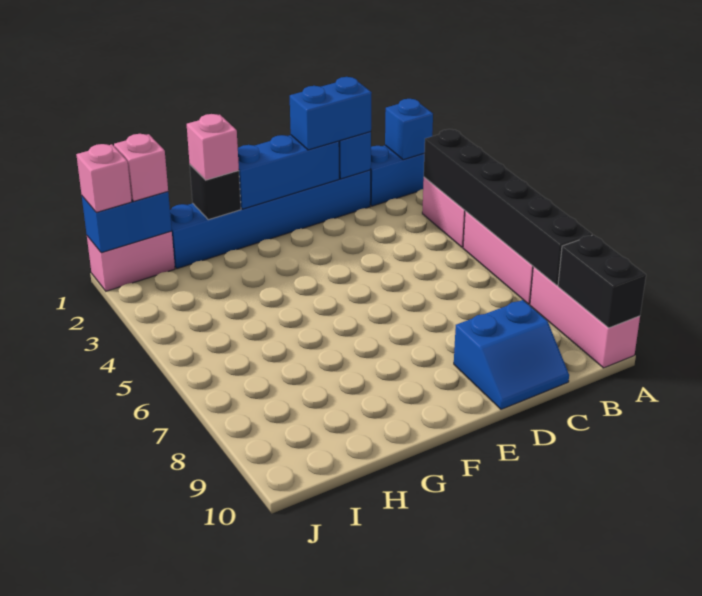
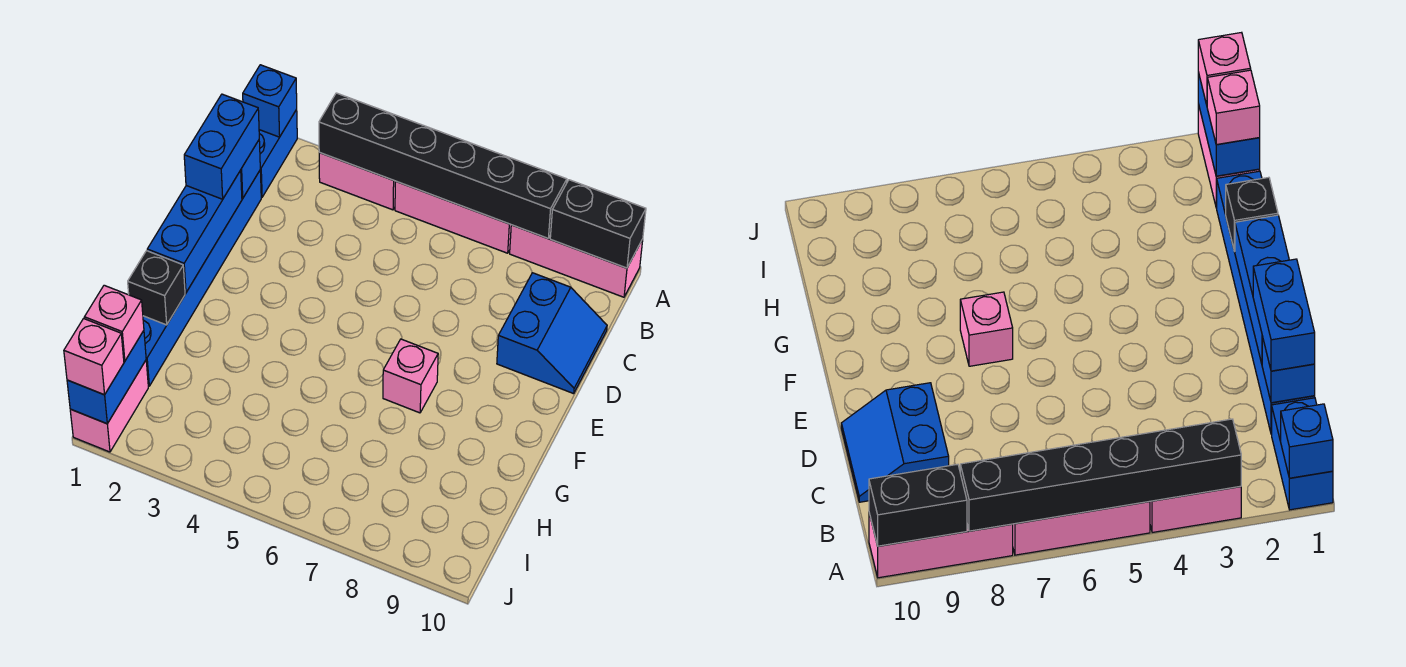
pink brick G1 level 3 -> pink brick F7 level 1

